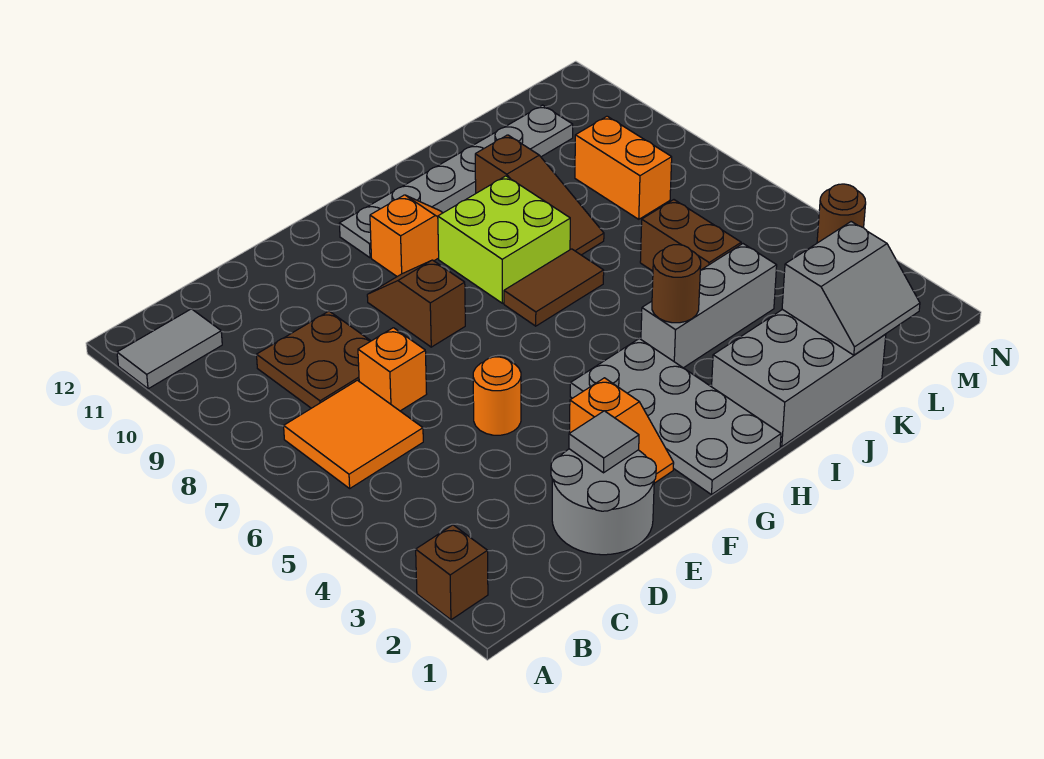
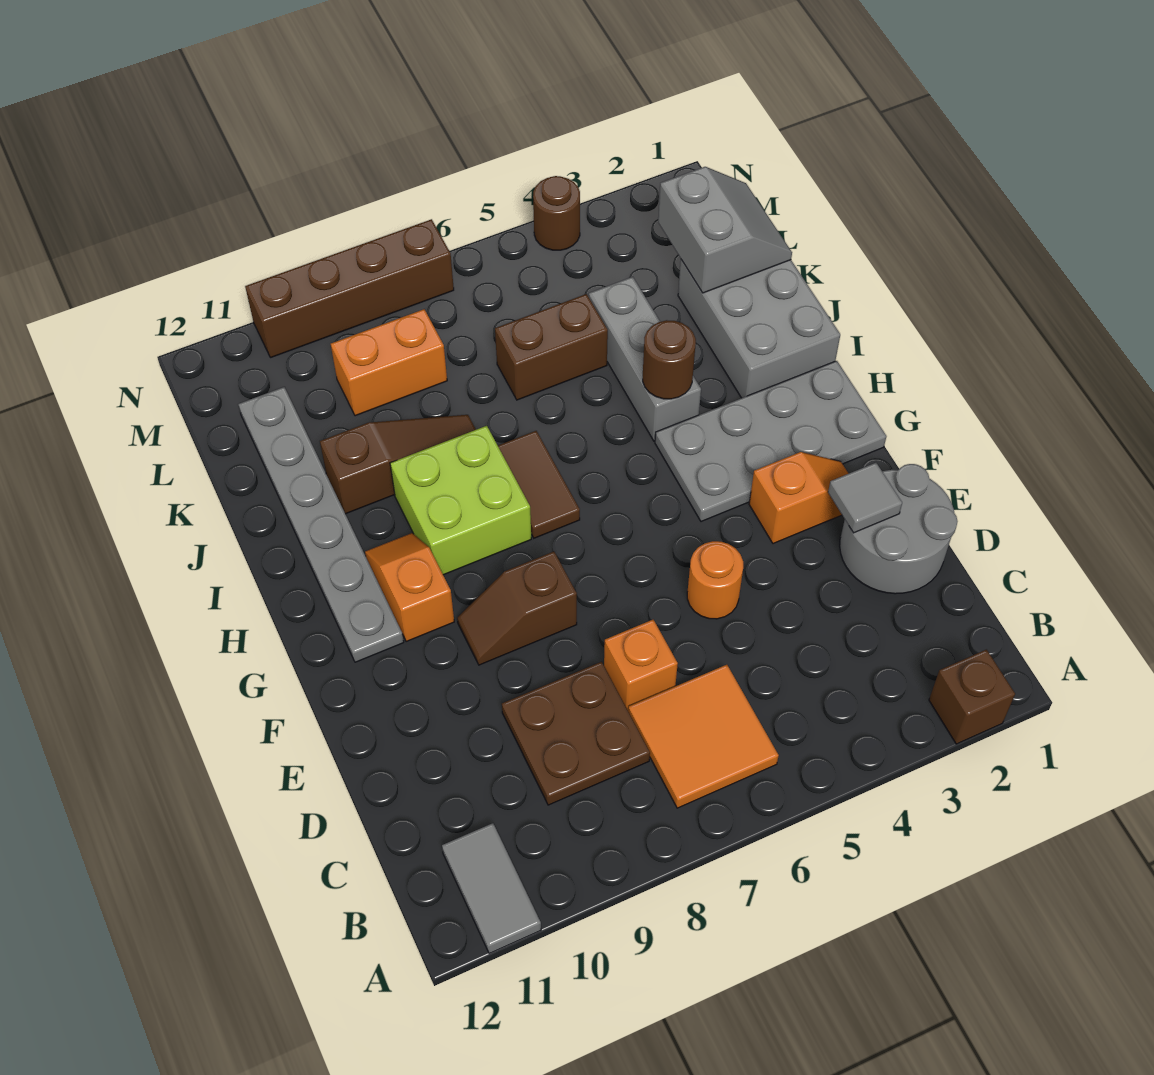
none -> brown brick N7:N10 level 1

